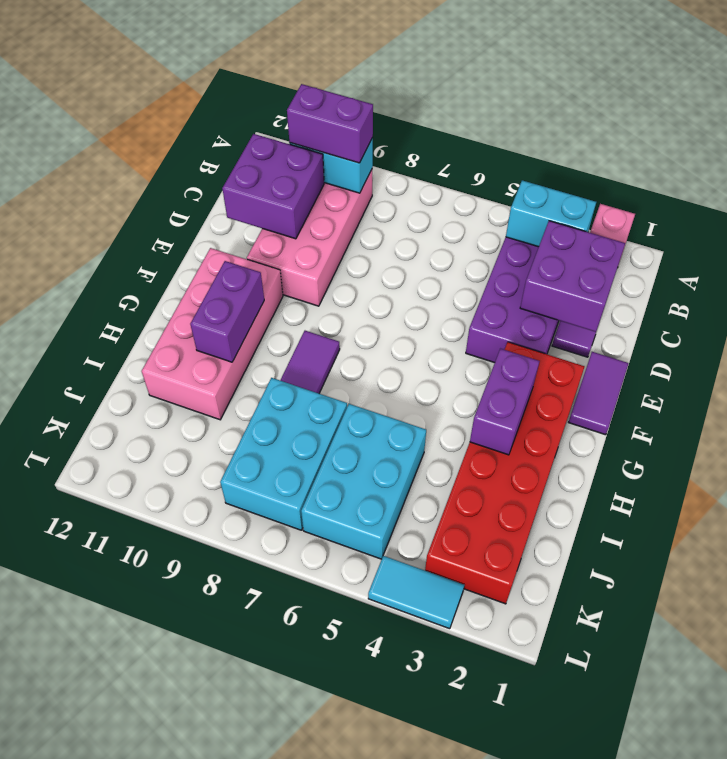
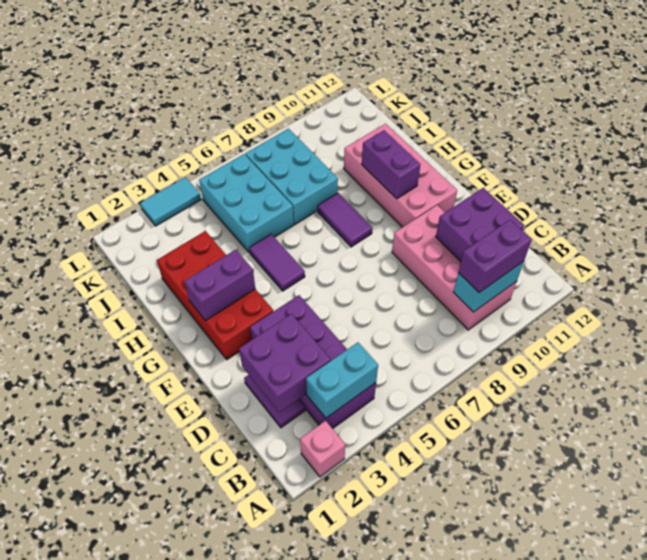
purple tile E1:F1 level 1 -> purple tile G5:H5 level 1
red brick F2:K3 level 1 -> red brick F2:I3 level 1
purple brick G3:H3 level 2 -> purple brick G2:G3 level 2

